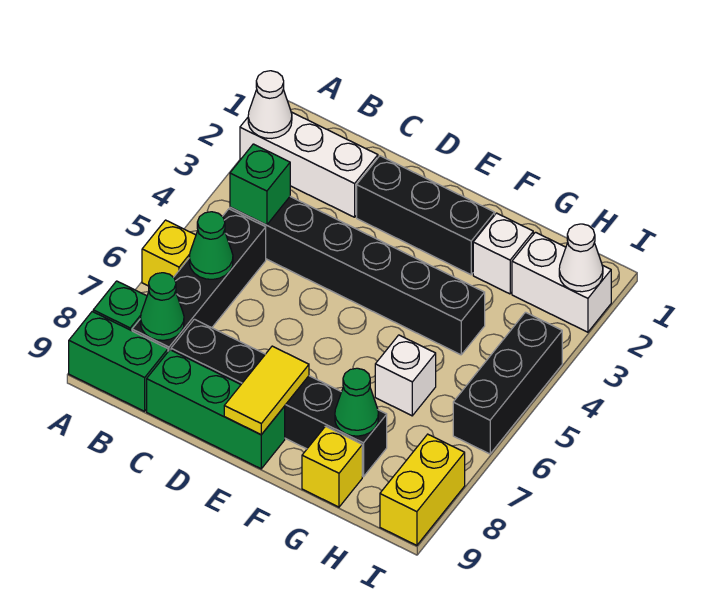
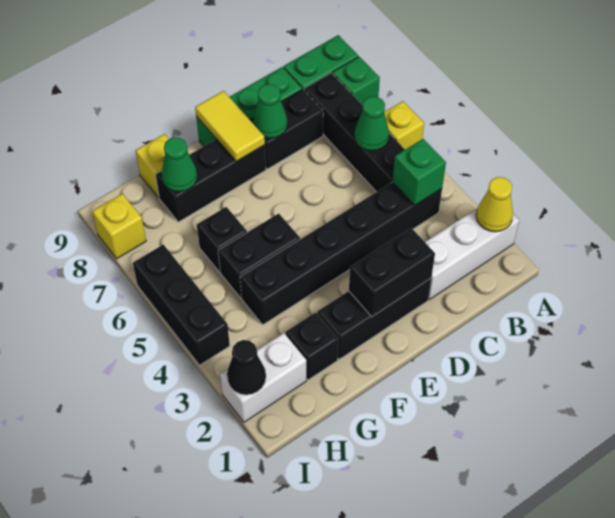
white cone A2 level 2 -> yellow cone A2 level 2
green cone B8 level 2 -> green cone D8 level 2
none -> black brick D2:E2 level 2
none -> black brick F5:G5 level 1
white brick G2 level 1 -> black brick G2 level 1
white brick G6 level 1 -> black brick G6 level 1
white cone I2 level 2 -> black cone I2 level 2
yellow brick I8:I9 level 1 -> yellow brick I8 level 1

